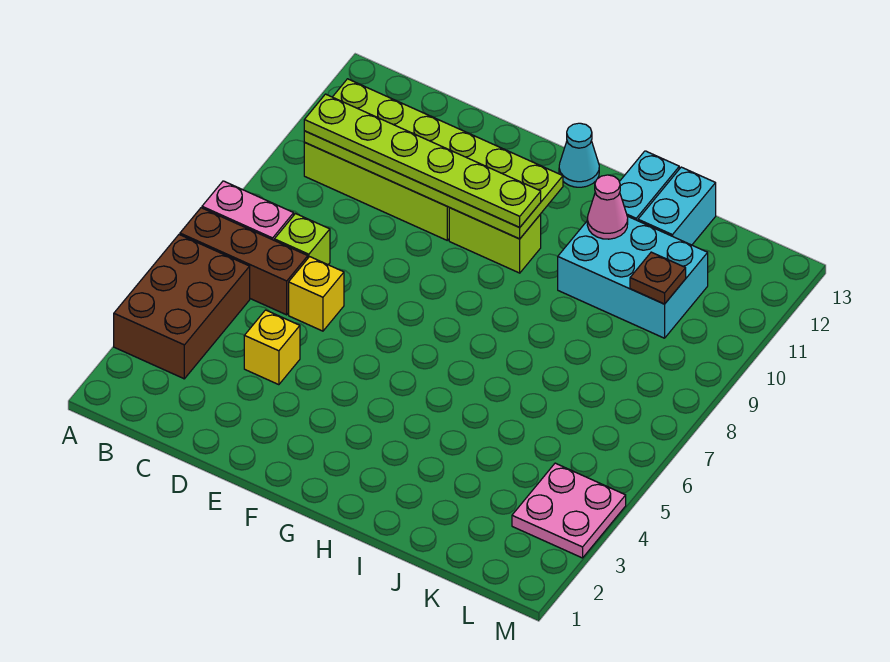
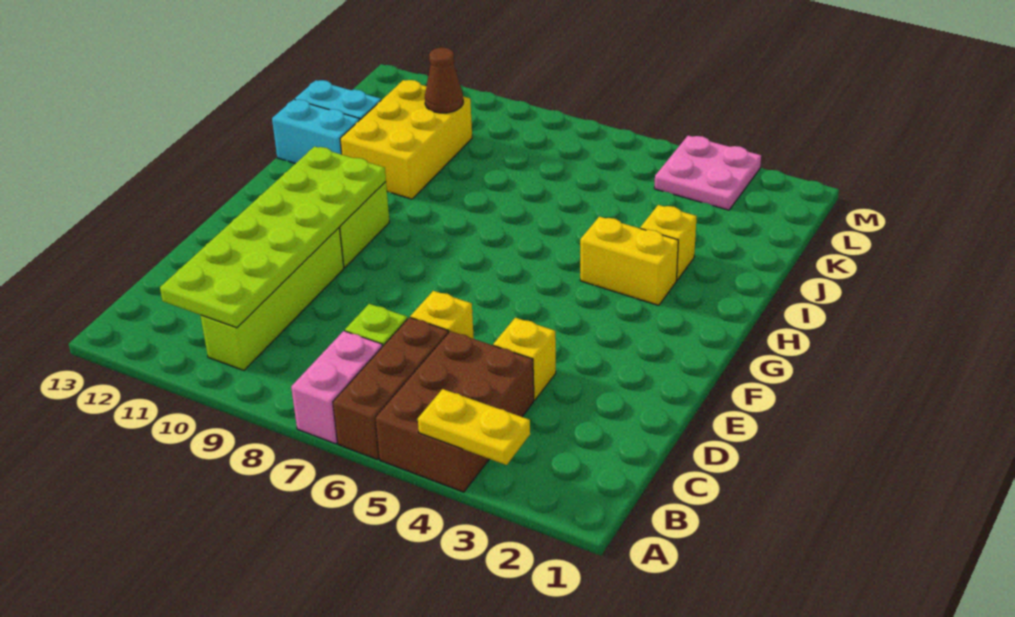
brown brick A3:B5 level 1 -> brown brick A4:C5 level 1
none -> yellow plate A3:A4 level 2
lime plate B10:G10 level 3 -> none
cyan cone G13 level 1 -> none
none -> yellow brick H3:H4 level 1
none -> yellow brick I3 level 1
cyan brick I10:K11 level 1 -> yellow brick I10:K11 level 1
pink cone I11 level 2 -> none
brown plate K10 level 2 -> brown cone K10 level 2

